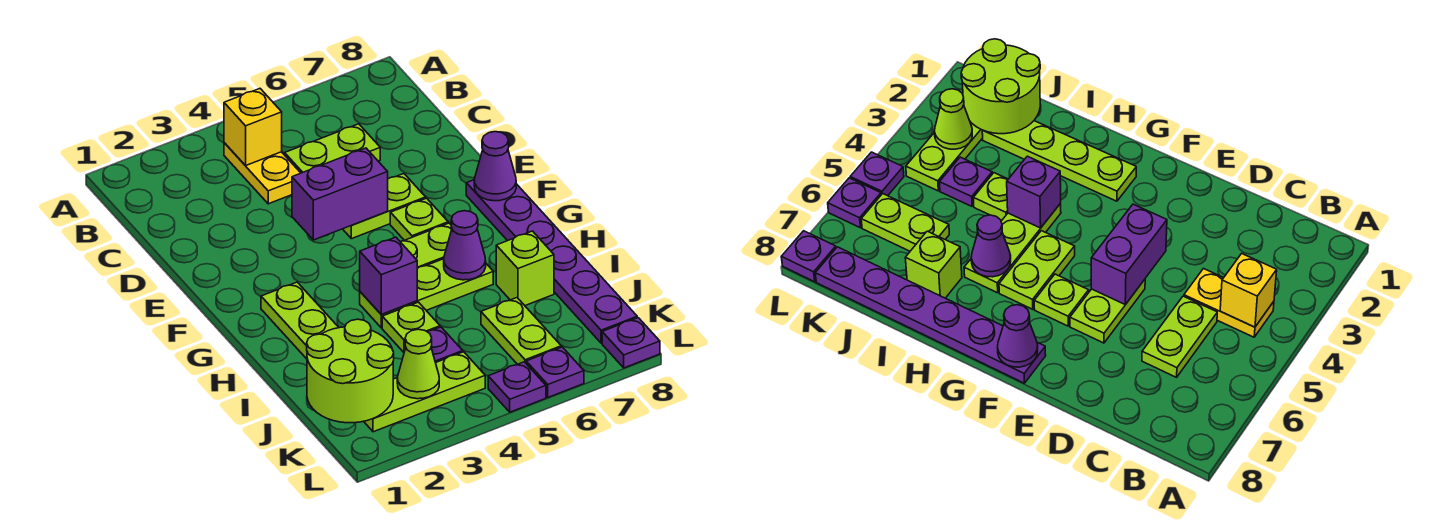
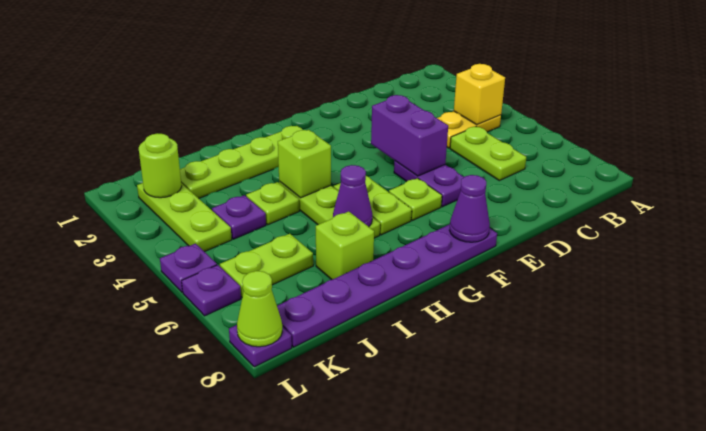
lime plate E5:E6 level 1 -> purple plate E5:E6 level 1
purple brick H4 level 2 -> lime brick H4 level 2
lime round brick J1:K2 level 2 -> lime round brick K2 level 2
lime cone K3 level 2 -> lime cone L8 level 2

